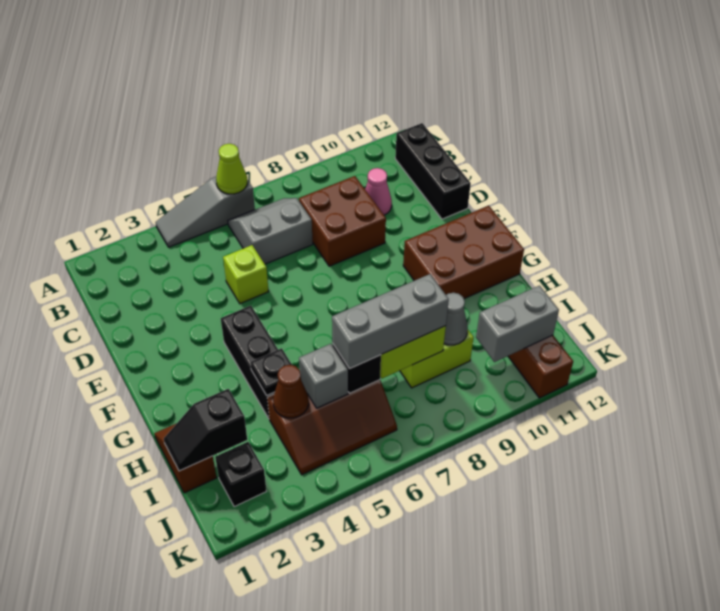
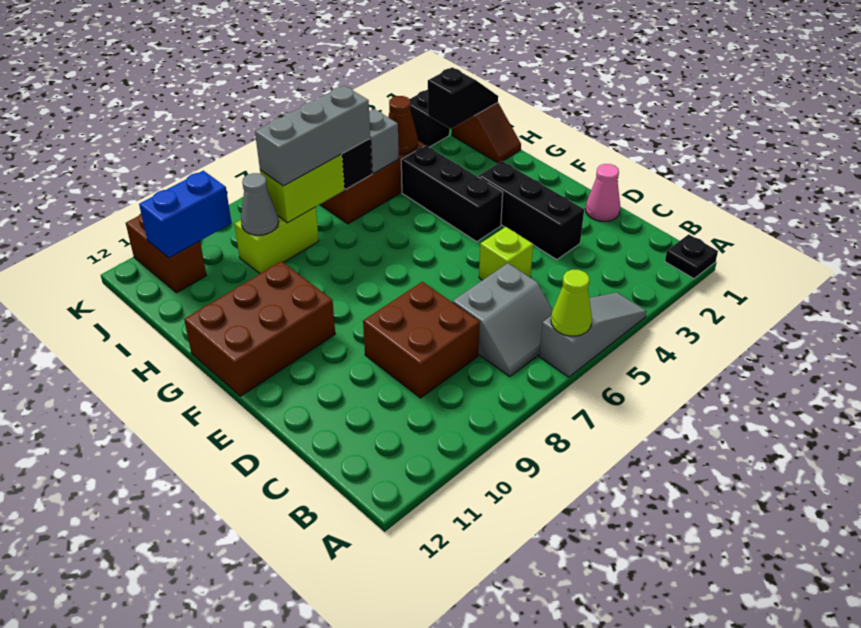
black brick B12:D12 level 1 -> black brick D3:F3 level 1
pink cone C10 level 1 -> pink cone D1 level 1
black plate H4 level 2 -> black plate A1 level 1
grey brick J10:J11 level 2 -> blue brick J10:J11 level 2

